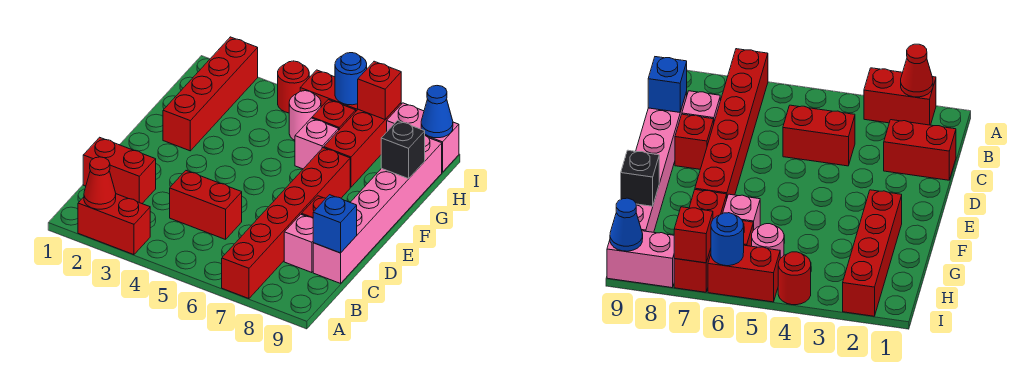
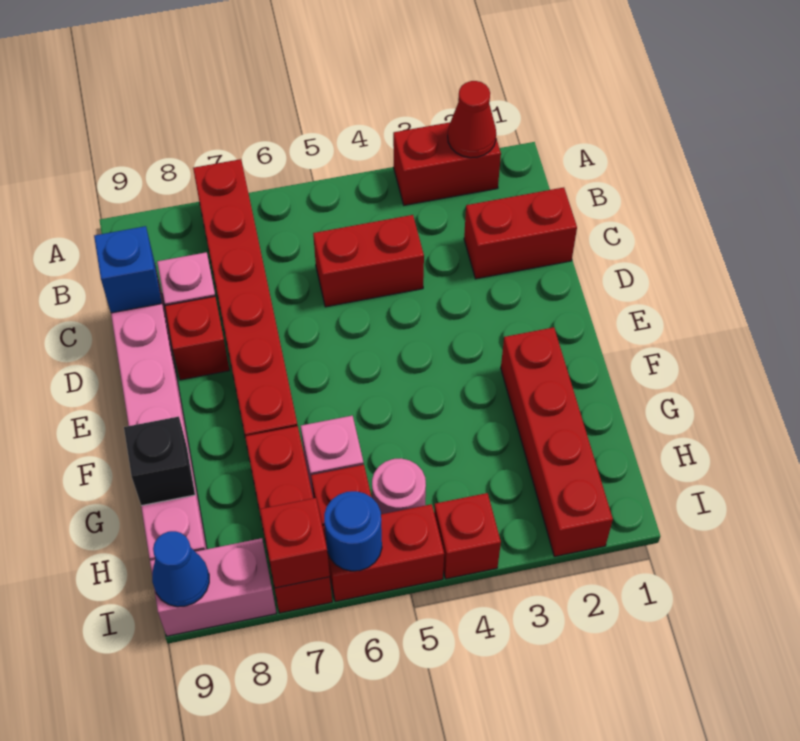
red round brick I4 level 1 -> red brick I4 level 1

